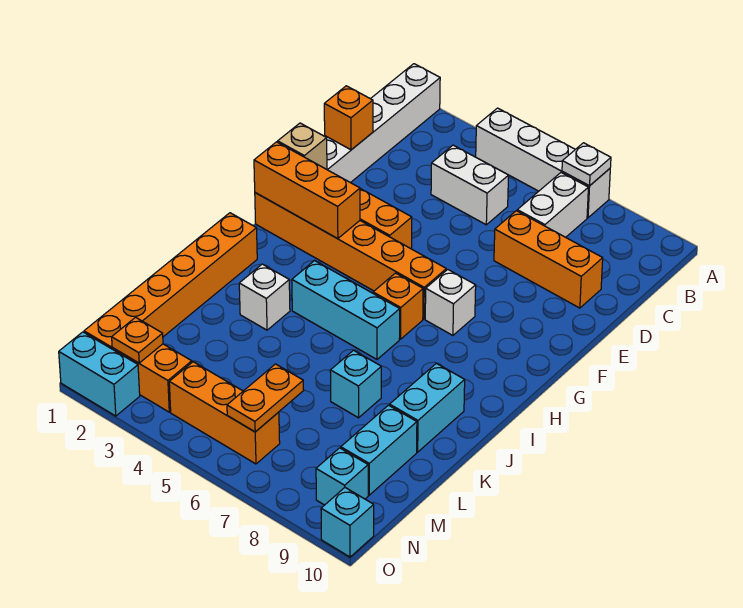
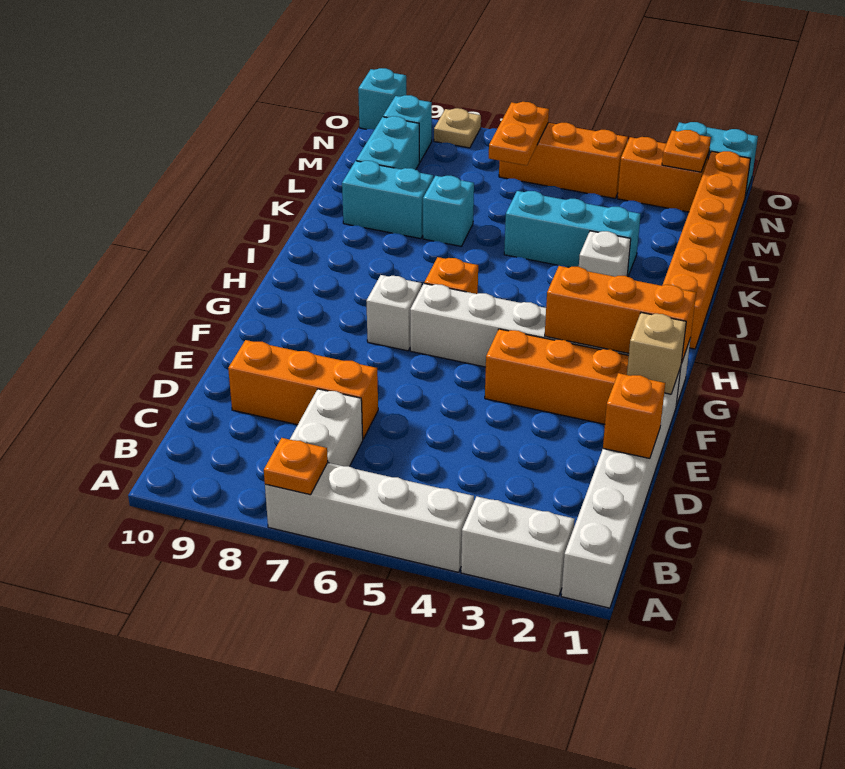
white plate A7 level 2 -> orange plate A7 level 2
white brick C4:C5 level 1 -> white brick A2:A3 level 1
orange brick G1:G6 level 1 -> white brick G1:G6 level 1
cyan brick I4:I6 level 1 -> cyan brick K3:K5 level 1
cyan brick J9:K9 level 1 -> cyan brick K8:K9 level 1
none -> tan plate O8 level 1

